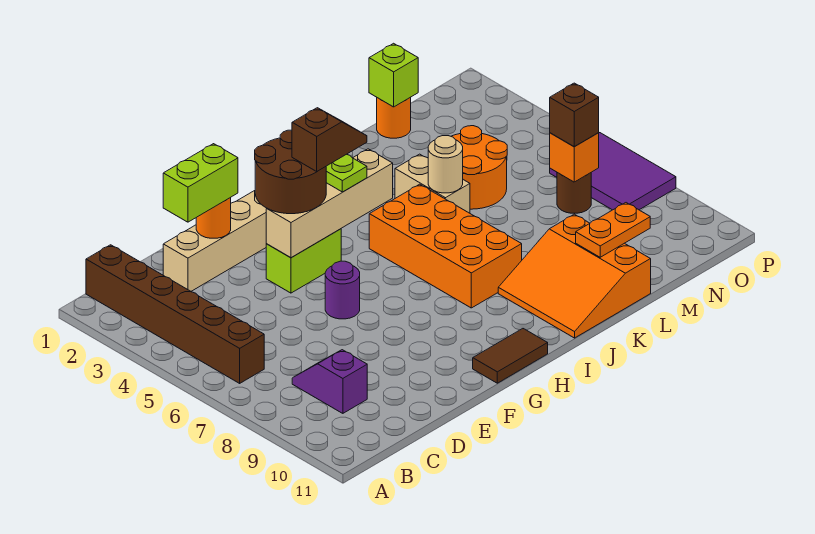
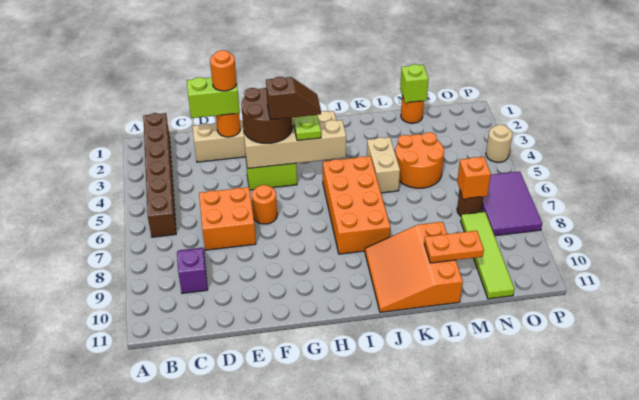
none -> orange brick D6:E7 level 1
none -> orange round brick E2 level 4
purple round brick F6 level 1 -> orange round brick F6 level 1
brown tile G11:H11 level 1 -> none
tan round brick K5 level 2 -> tan round brick P4 level 1
brown brick N7 level 3 -> none
none -> lime tile N8:N11 level 1

